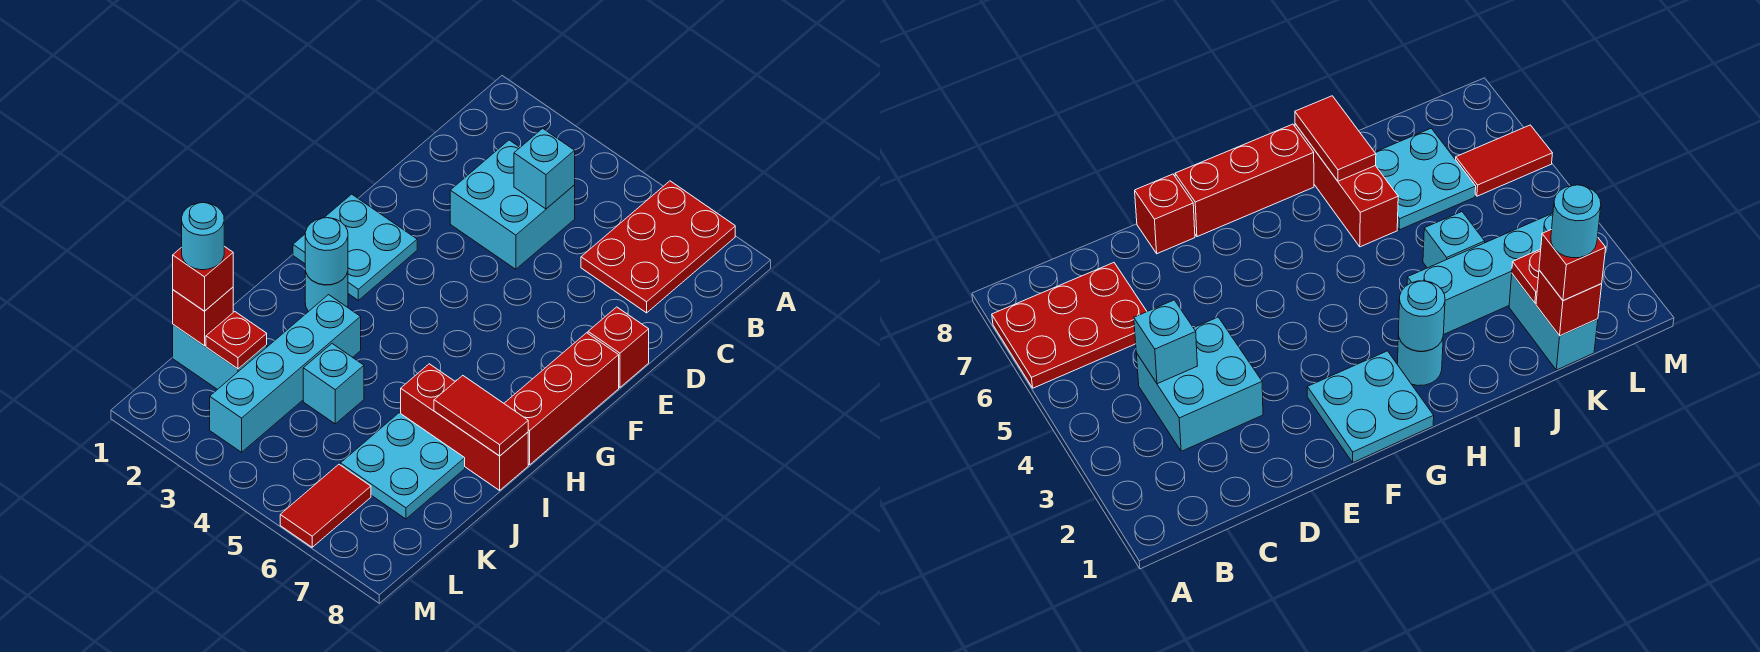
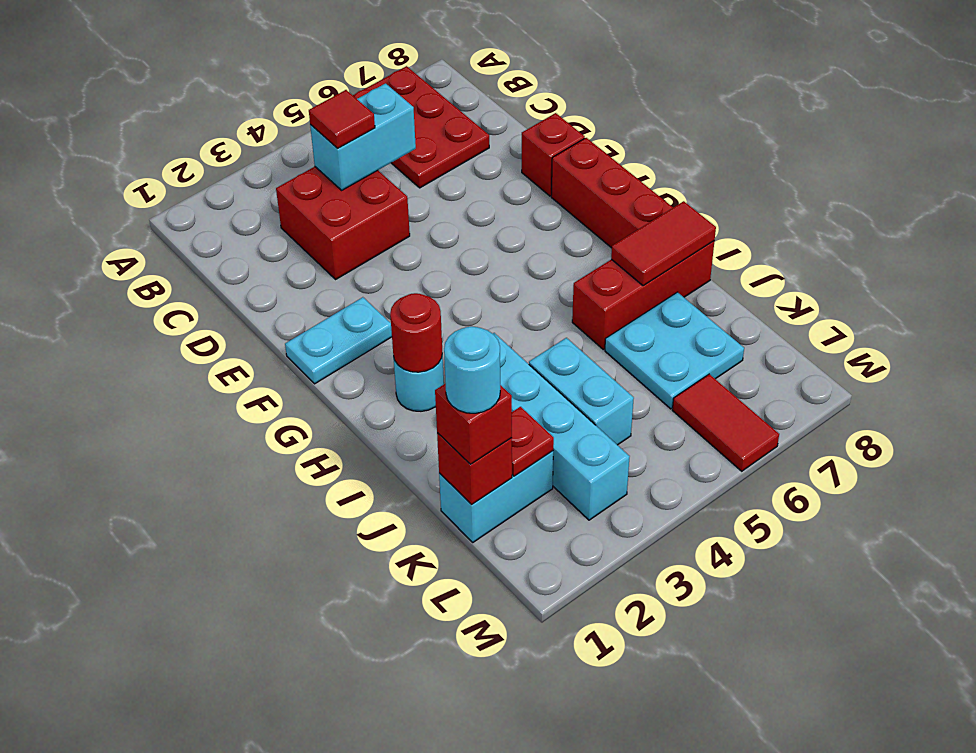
cyan brick C3:D4 level 1 -> red brick C3:D4 level 1
cyan brick C4 level 2 -> cyan brick C4:C5 level 2
none -> red tile C4 level 3
cyan plate F1:G2 level 1 -> cyan plate F1:F2 level 1
cyan round brick H2 level 2 -> red round brick H2 level 2
cyan brick J4 level 1 -> cyan brick J4:K4 level 1

